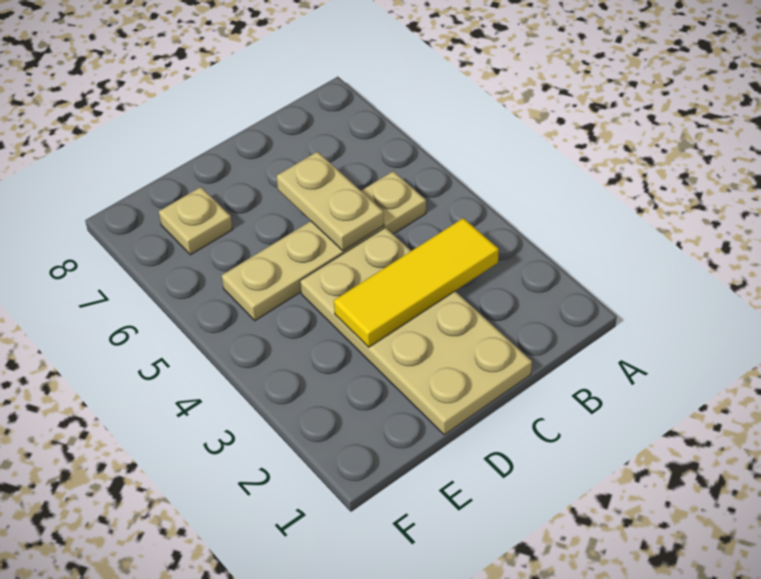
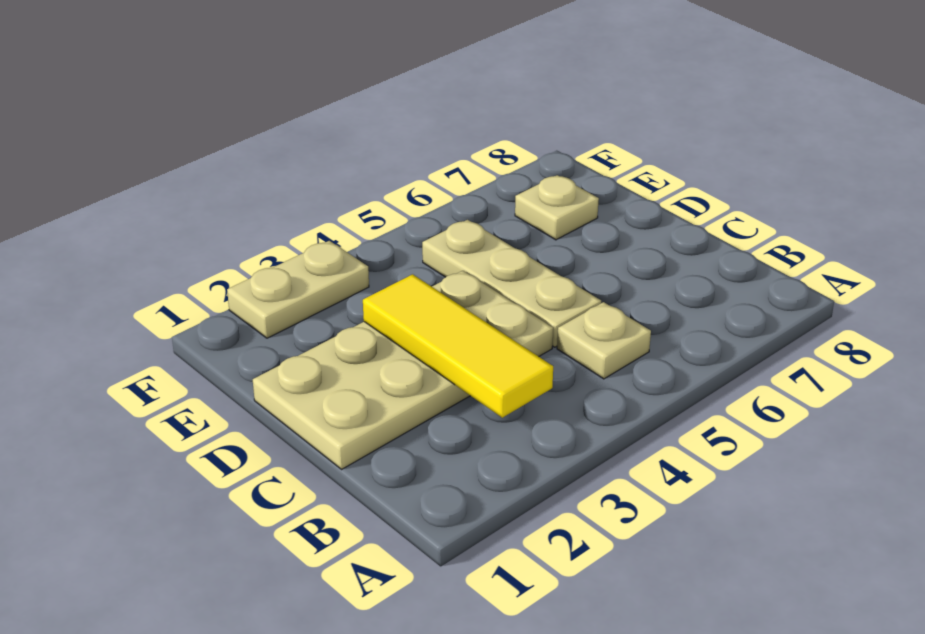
tan plate C5:C6 level 2 -> tan plate F2:F3 level 1

